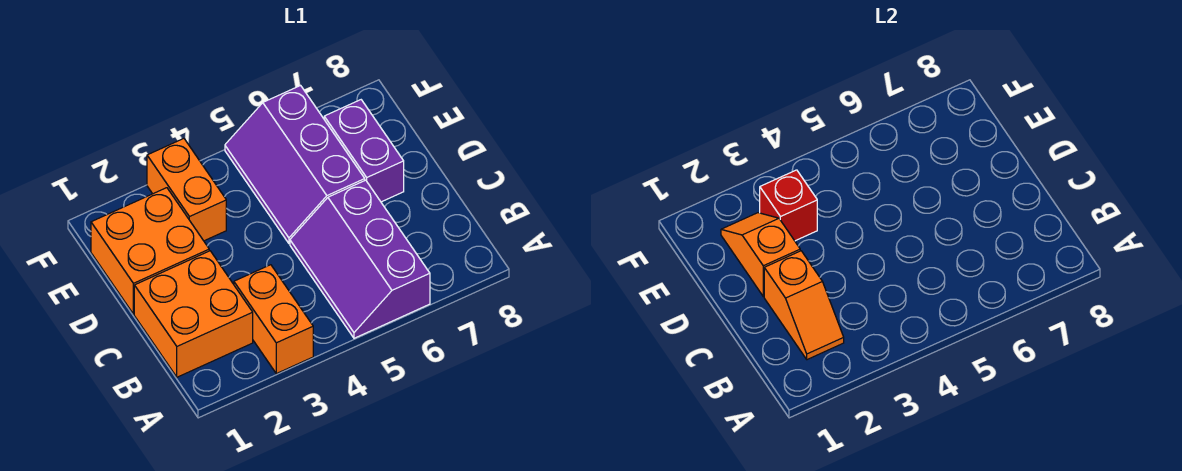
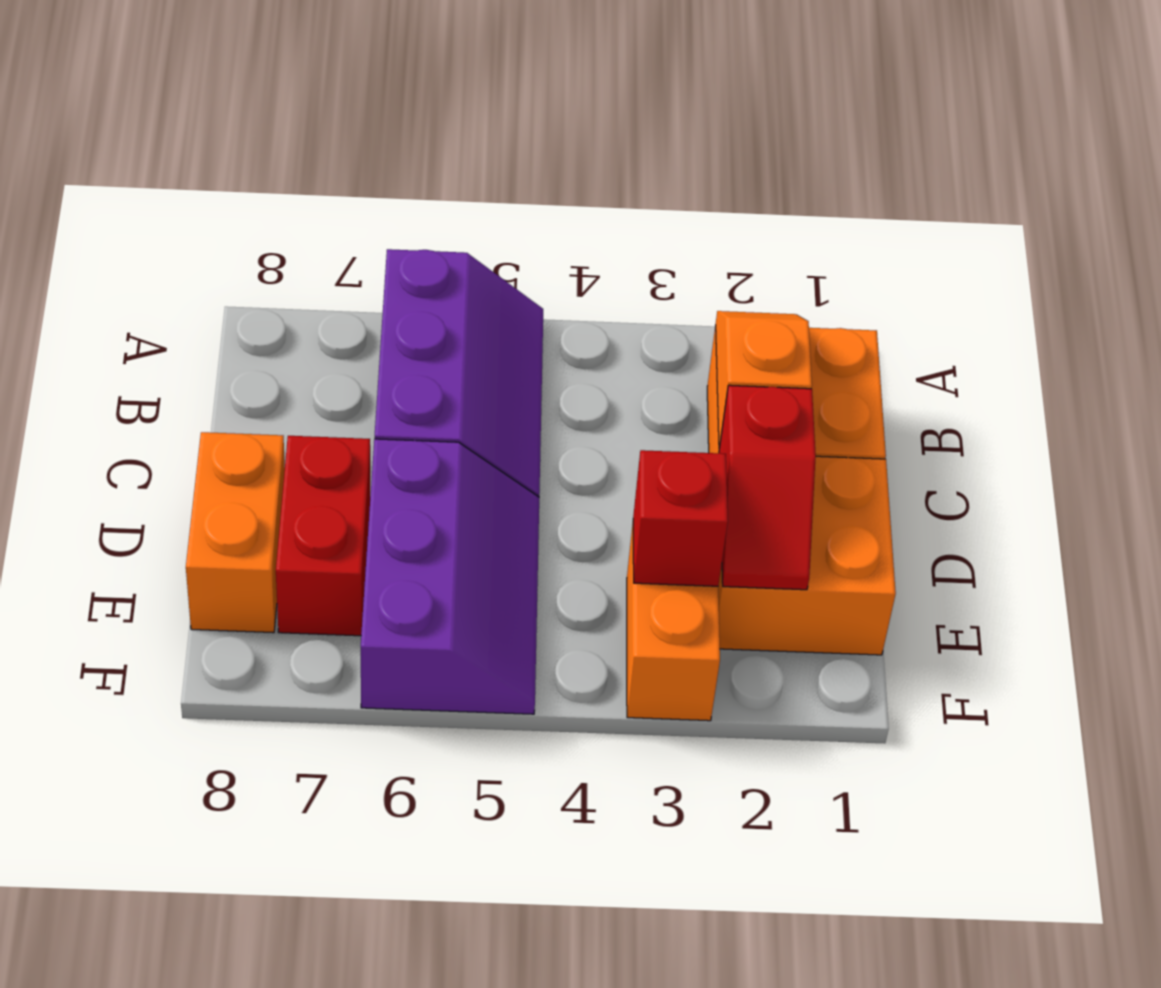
orange brick A3:B3 level 1 -> orange brick D8:E8 level 1
orange slope D2:E2 level 2 top D -> red slope D2:E2 level 2 top D
purple brick D7:E7 level 1 -> red brick D7:E7 level 1

